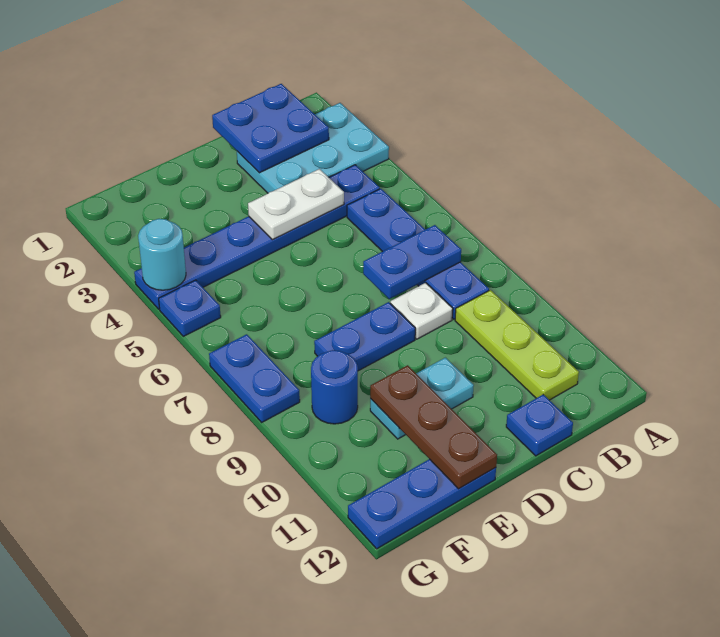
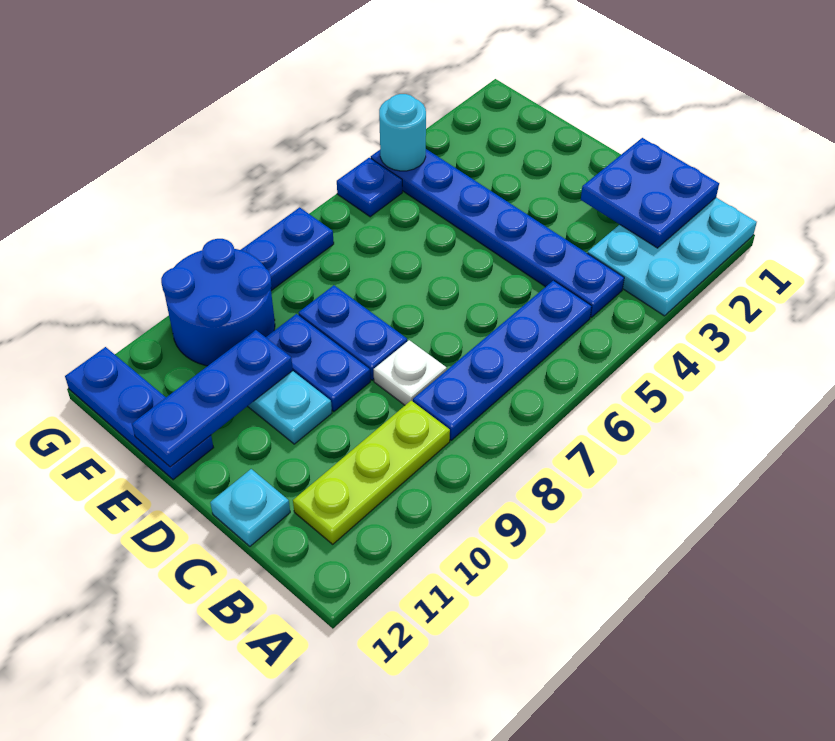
cyan plate A2:C3 level 1 -> cyan plate A1:B3 level 1
blue plate B7:C7 level 2 -> blue plate D9:E9 level 1
white plate C4:D4 level 2 -> none
blue plate C12 level 1 -> cyan plate C12 level 1
brown plate E10:E12 level 2 -> blue plate E10:E12 level 2
blue round brick F9 level 1 -> blue round brick F9:G10 level 1

